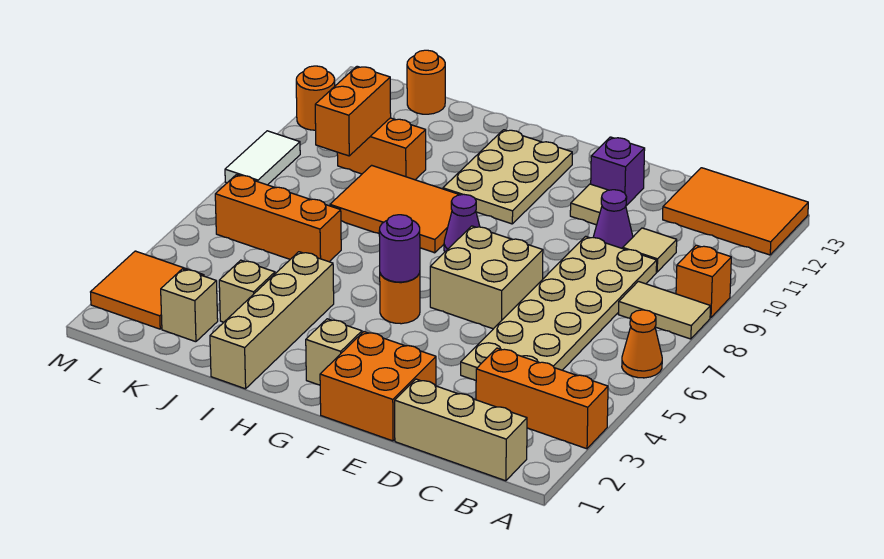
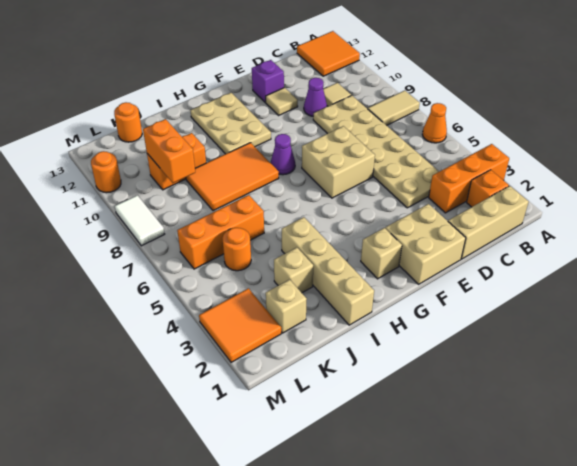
orange brick A9 level 1 -> orange brick B2 level 1
orange tile A12:C13 level 1 -> orange tile A12:B13 level 1
orange brick E1:F2 level 1 -> tan brick E1:F2 level 1
orange round brick G5 level 1 -> orange round brick K5 level 1
purple round brick G5 level 2 -> none

